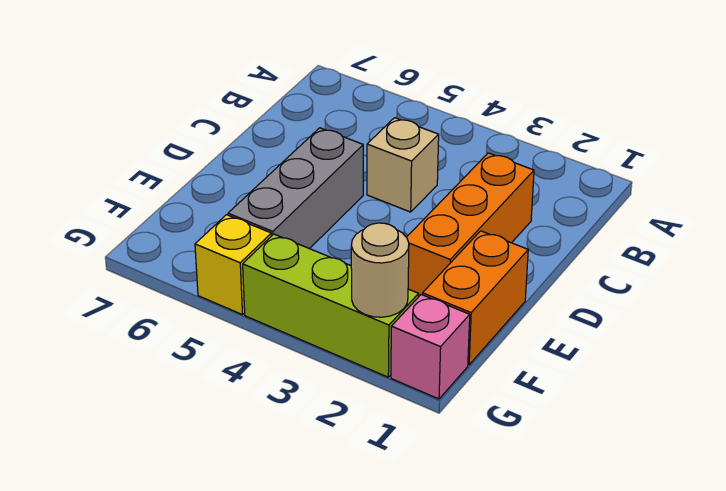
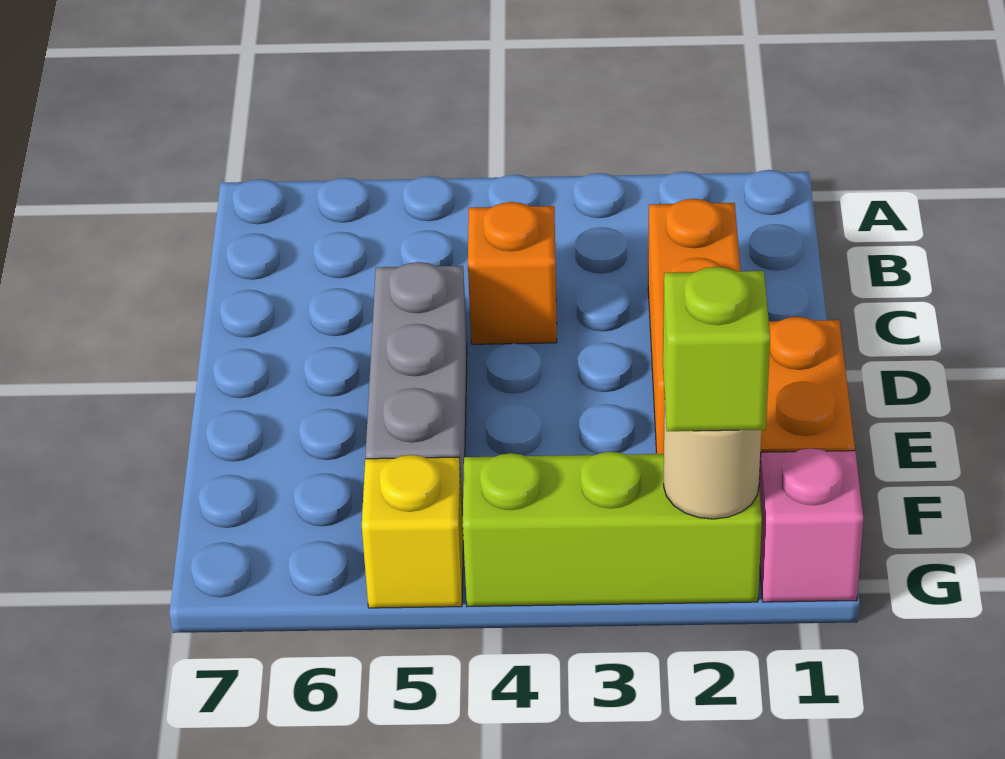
tan brick C4 level 1 -> orange brick C4 level 1
none -> lime brick G2 level 3

